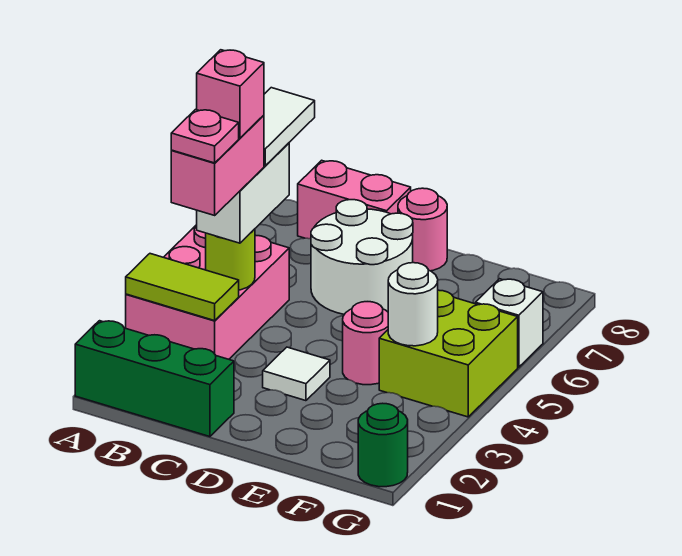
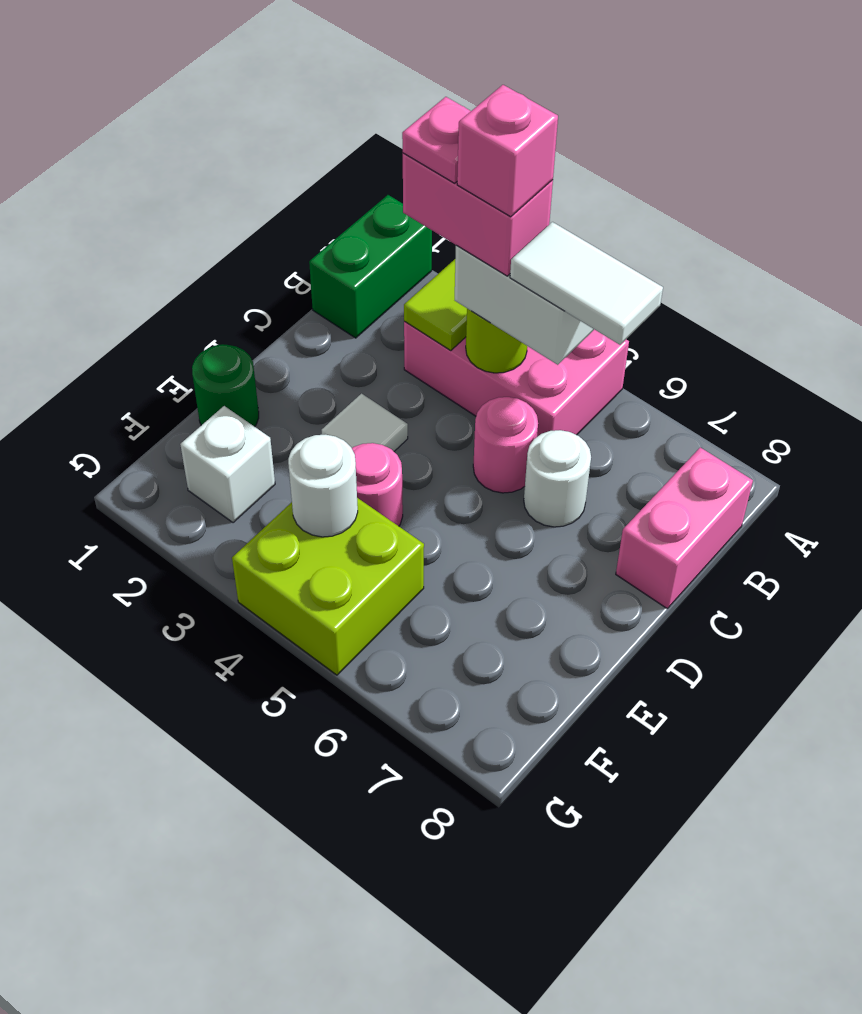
green brick A1:C1 level 1 -> green brick A1:B1 level 1
white round brick C6:D7 level 1 -> white round brick C6 level 1
pink round brick D8 level 1 -> pink round brick C5 level 1
green round brick G1 level 1 -> green round brick E1 level 1
white brick G6 level 1 -> white brick F2 level 1

